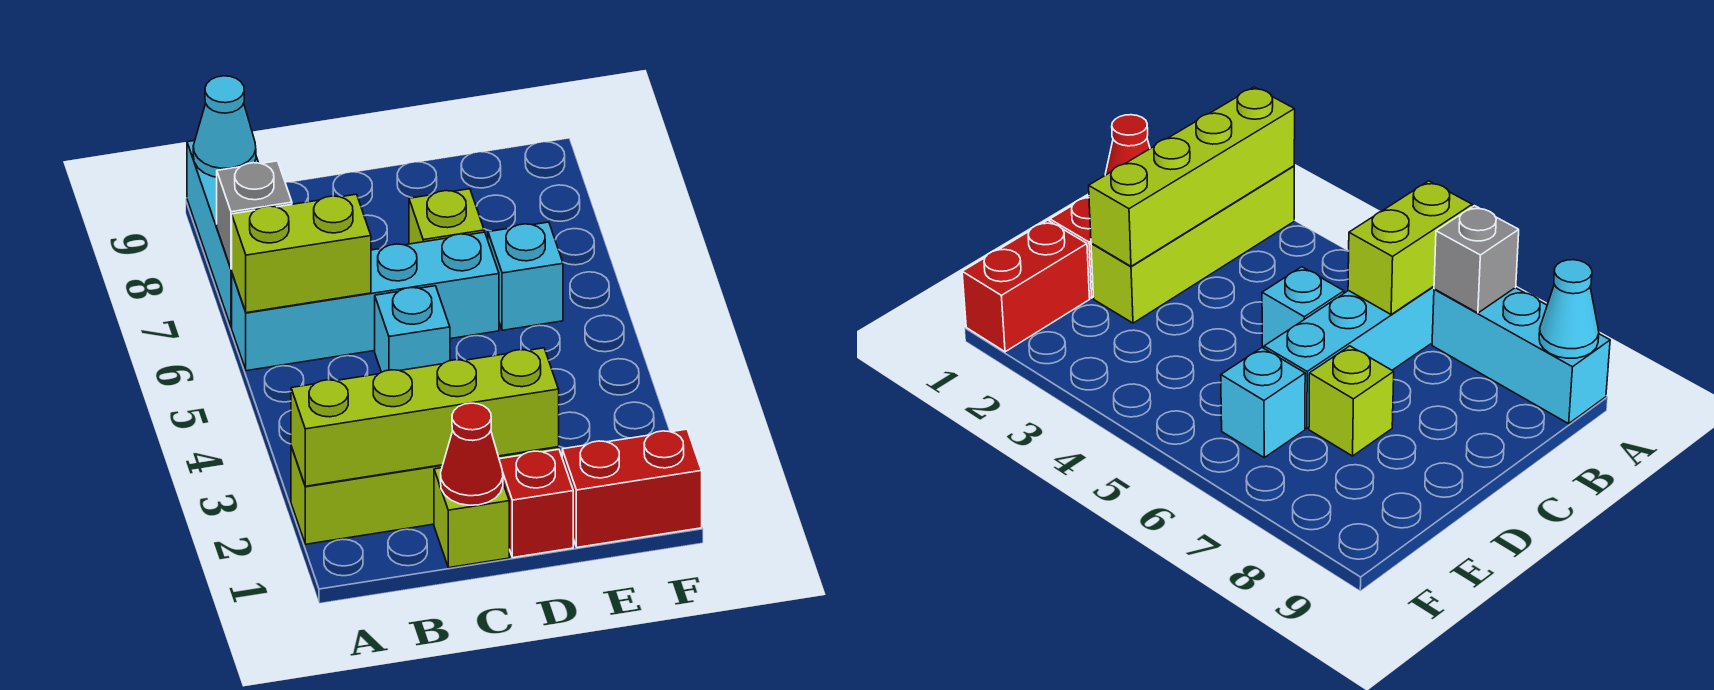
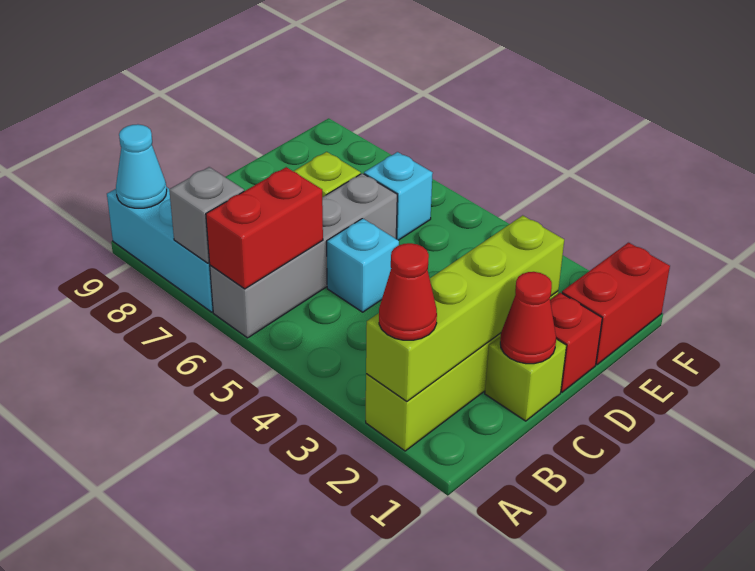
none -> red cone A2 level 3
cyan brick A6:D6 level 1 -> grey brick A6:D6 level 1
lime brick A6:B6 level 2 -> red brick A6:B6 level 2

